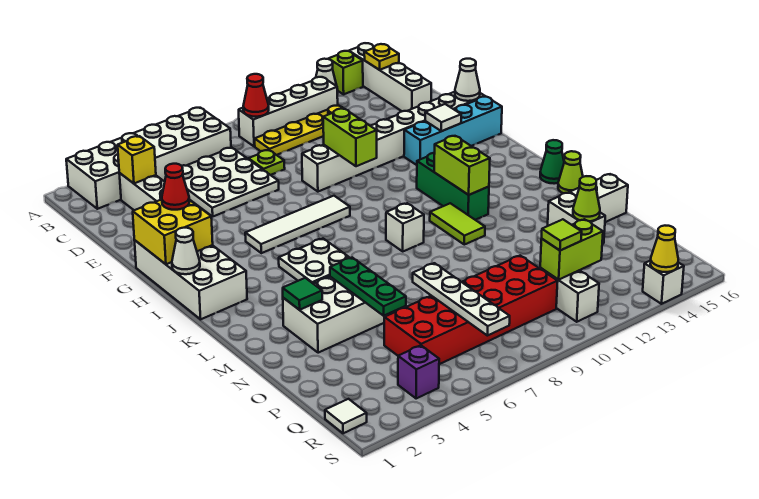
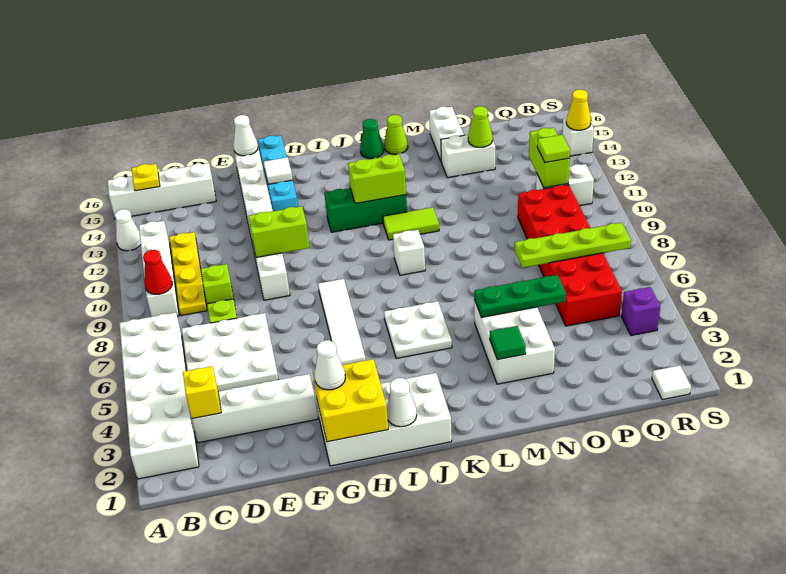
lime brick A14 level 1 -> lime brick D9 level 1
red cone G2 level 3 -> white cone G2 level 3
white plate O7:R7 level 2 -> lime plate O7:R7 level 2

